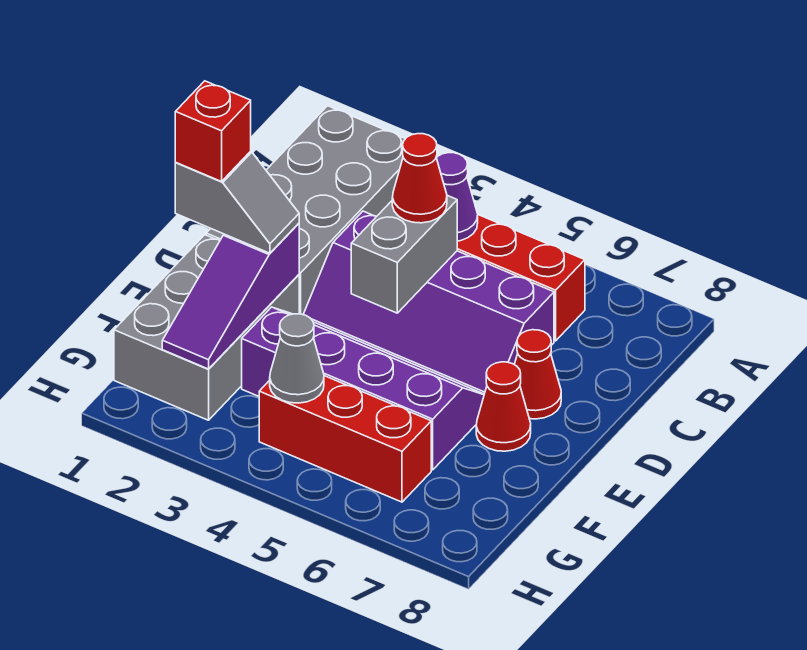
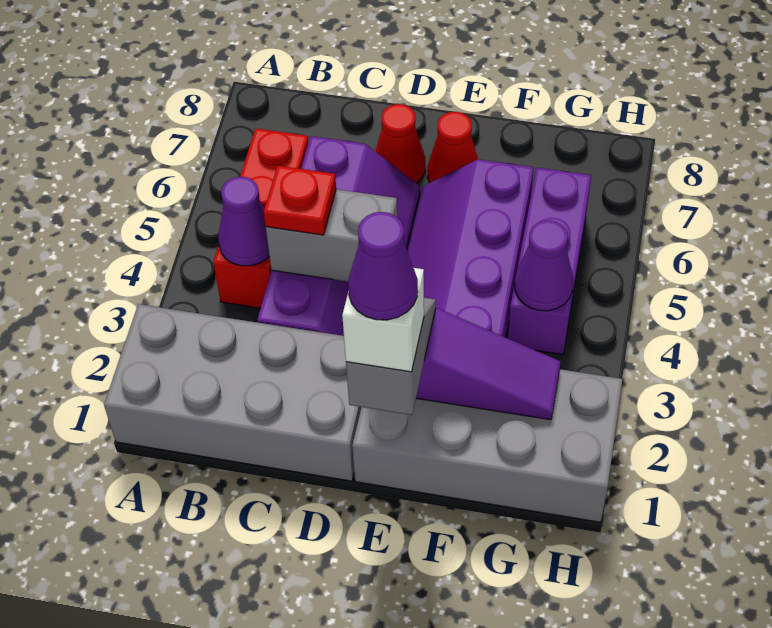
red cone C4 level 3 -> red plate C4 level 3
grey brick E1:G2 level 1 -> grey brick E1:H2 level 1
red brick E1 level 4 -> white brick E1 level 4
none -> purple cone E1 level 5
red brick G4:G6 level 1 -> purple brick G4:G6 level 1
grey cone G4 level 2 -> purple cone G4 level 2

